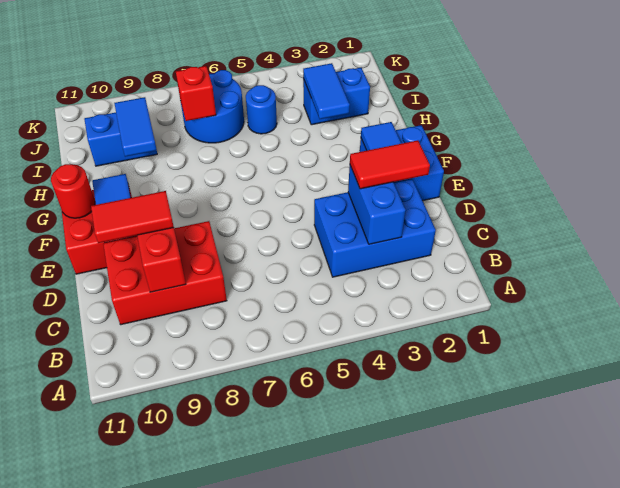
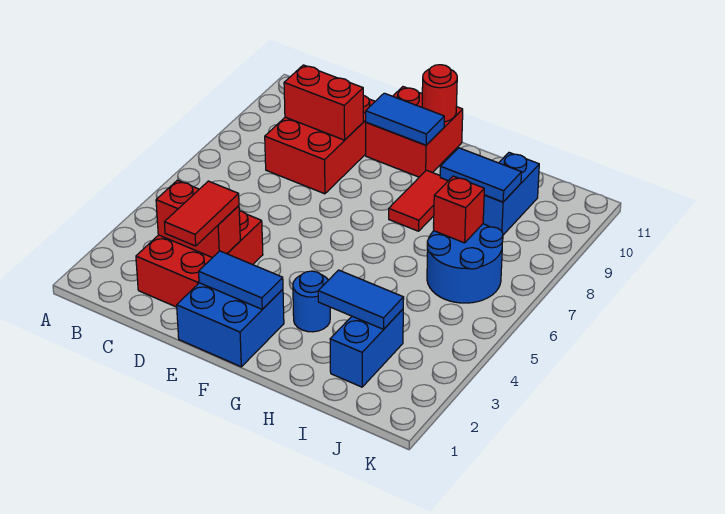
blue brick C2:D4 level 1 -> red brick C2:D4 level 1
blue brick C3:D3 level 2 -> red brick C3:D3 level 2
red tile D9:D10 level 3 -> red tile G8:G9 level 1
blue round brick I5 level 1 -> blue round brick G3 level 1

